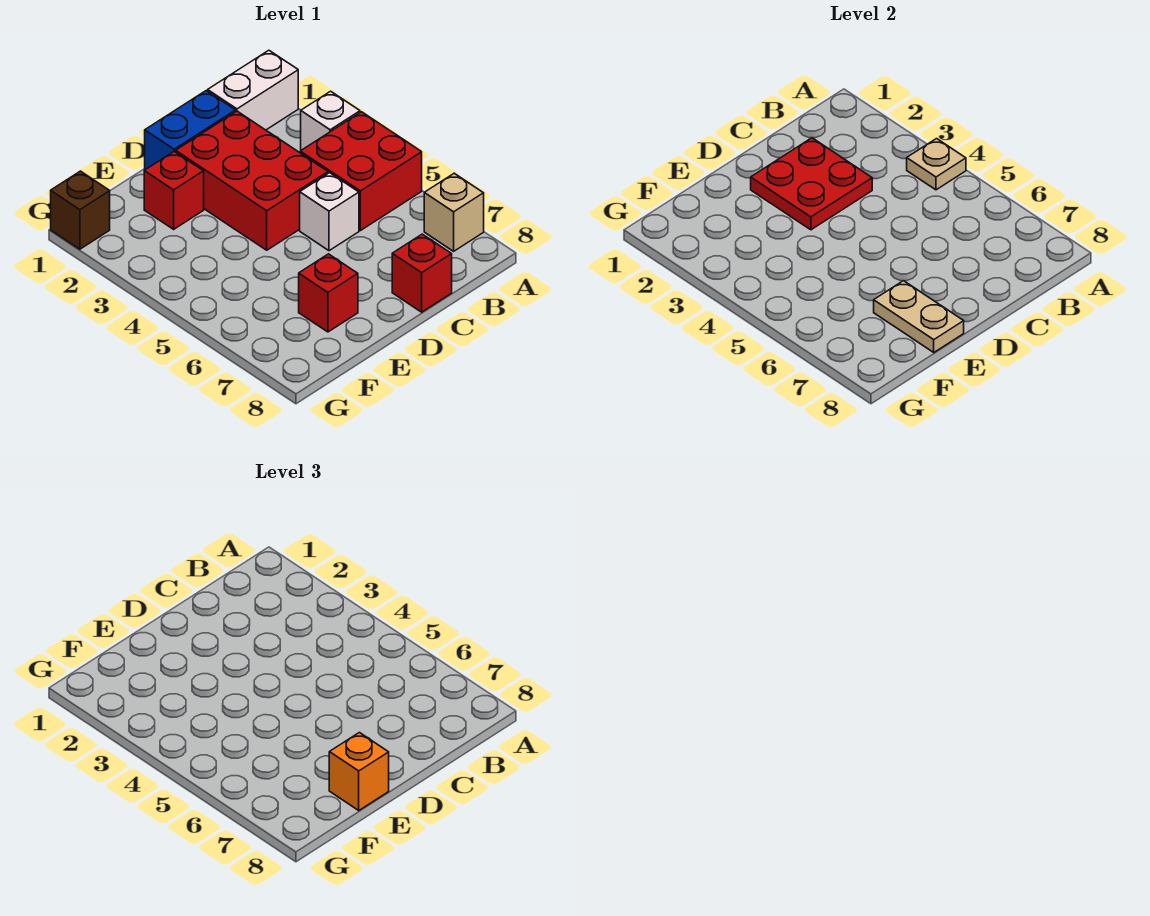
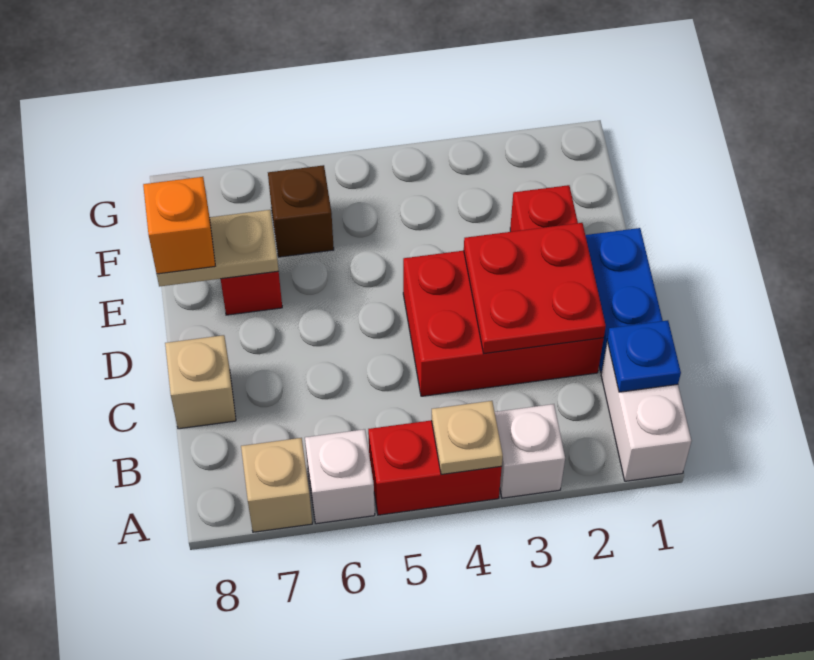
red brick A4:B5 level 1 -> red brick A4:A5 level 1
none -> blue plate B1 level 2
white brick C5 level 1 -> white brick A6 level 1
red brick C8 level 1 -> tan brick C8 level 1
brown brick G1 level 1 -> brown brick F6 level 1

